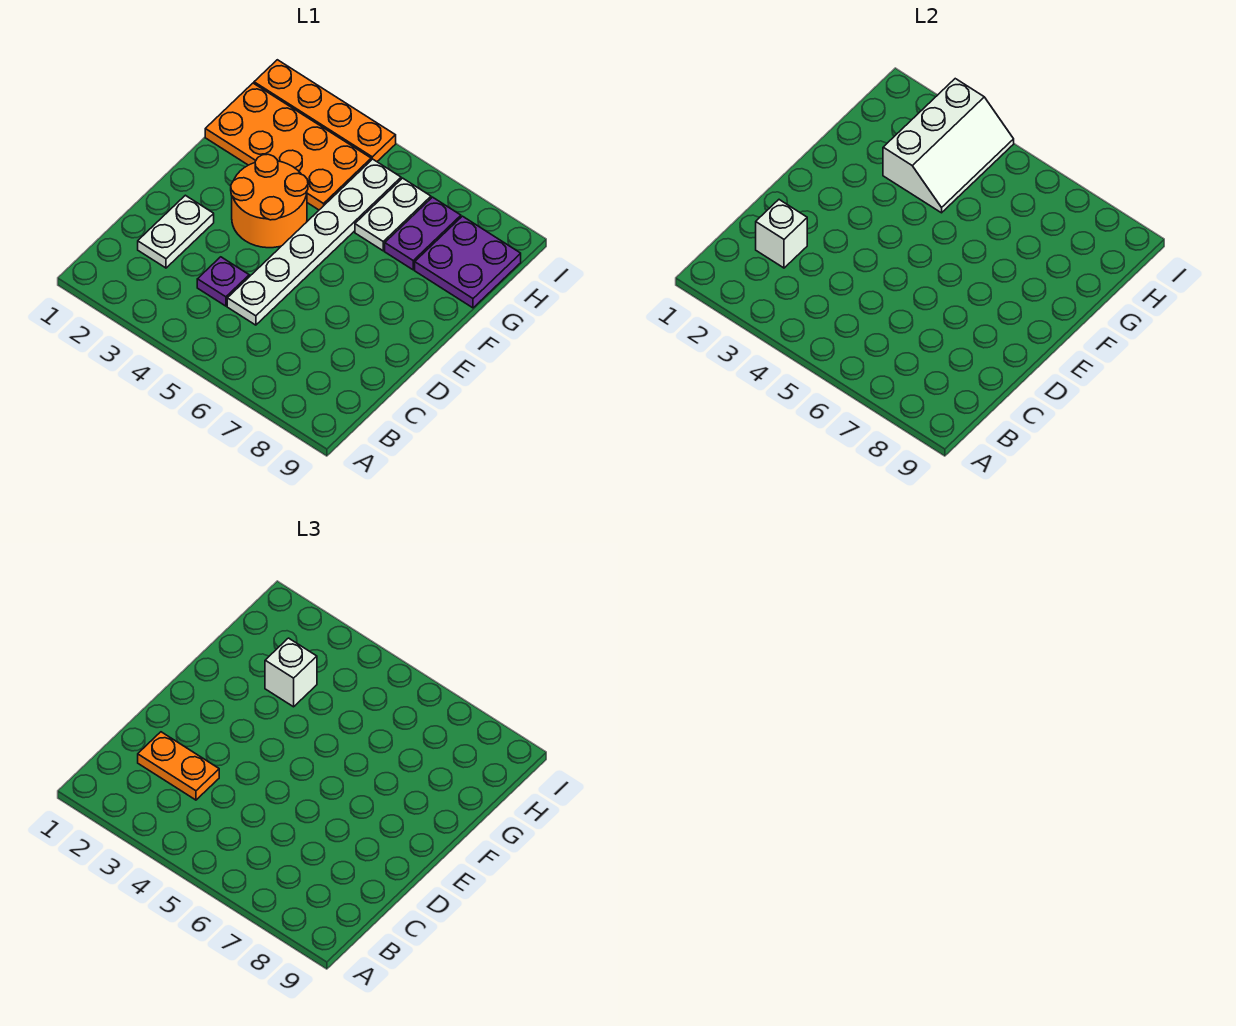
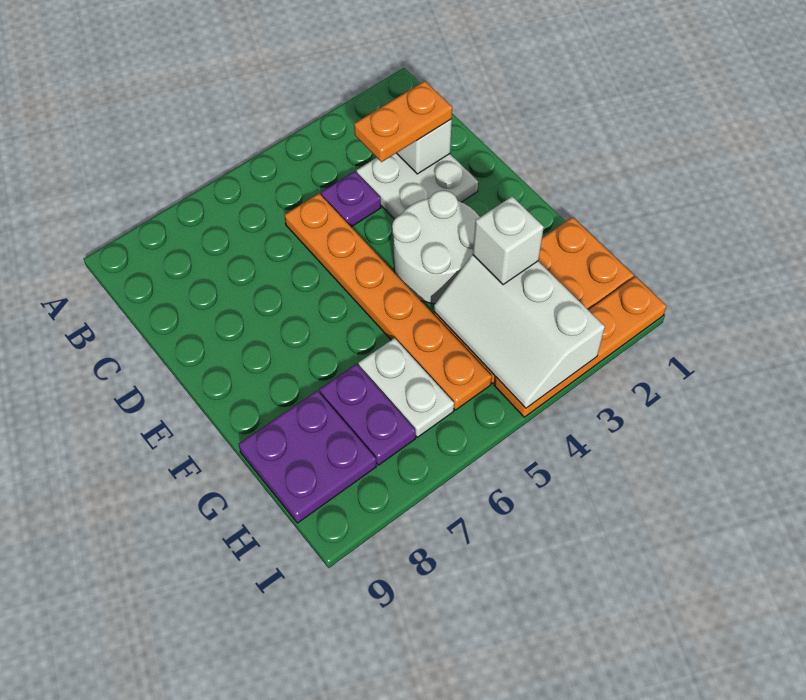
white plate C2:D2 level 1 -> white plate C2:D3 level 1
white plate C5:H5 level 1 -> orange plate C5:H5 level 1
orange round brick E3:F4 level 1 -> white round brick E3:F4 level 1

